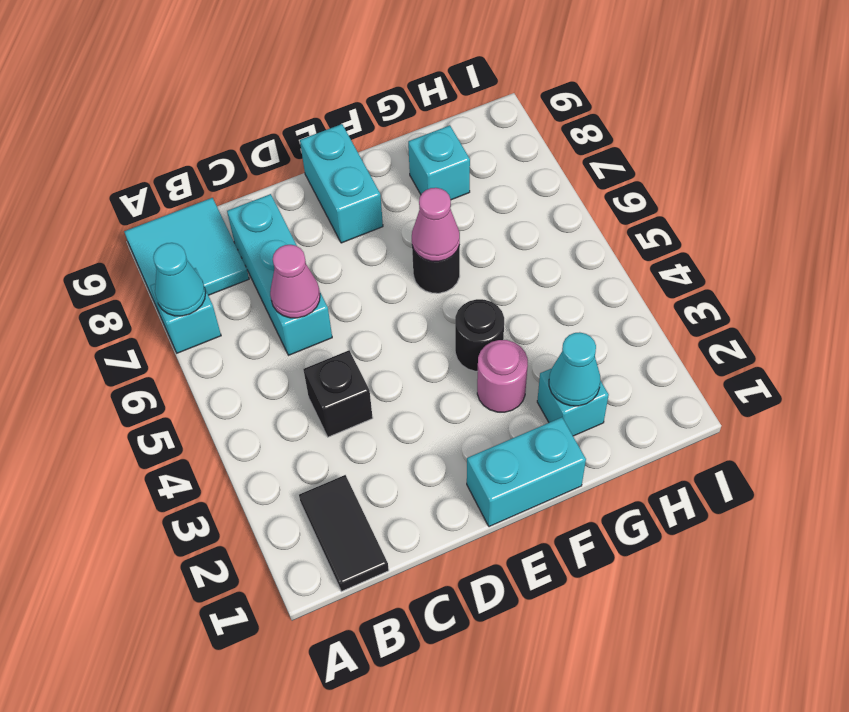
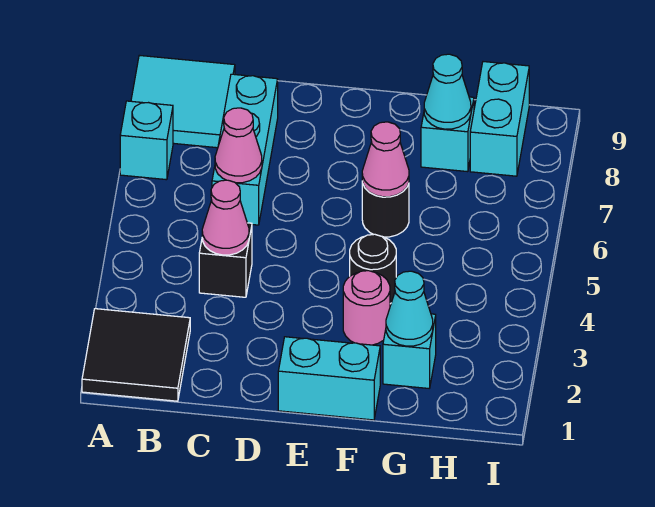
cyan cone A7 level 2 -> cyan cone G8 level 2
black tile B1:B2 level 1 -> black tile A1:B2 level 1
none -> pink cone C4 level 2
cyan brick E8:E9 level 1 -> cyan brick H8:H9 level 1

